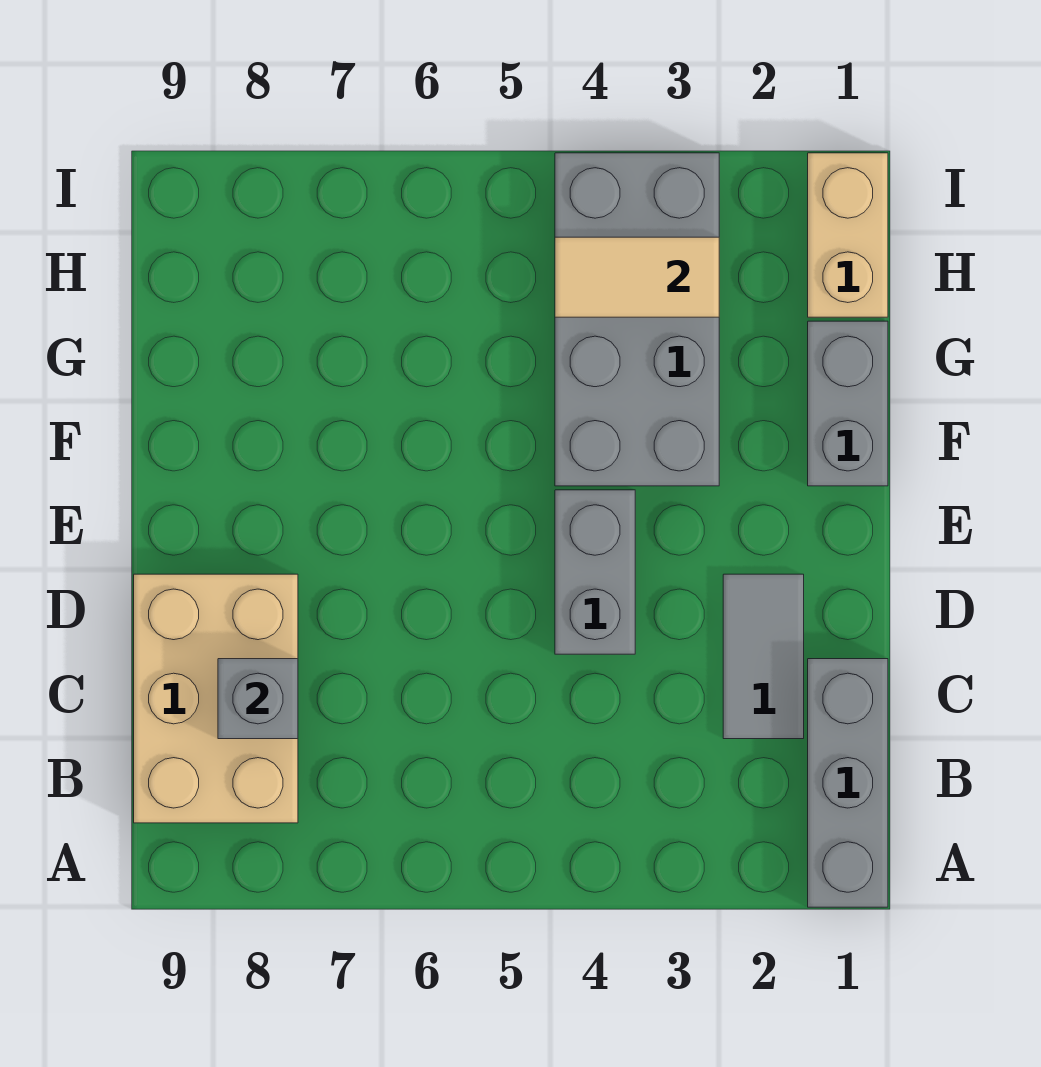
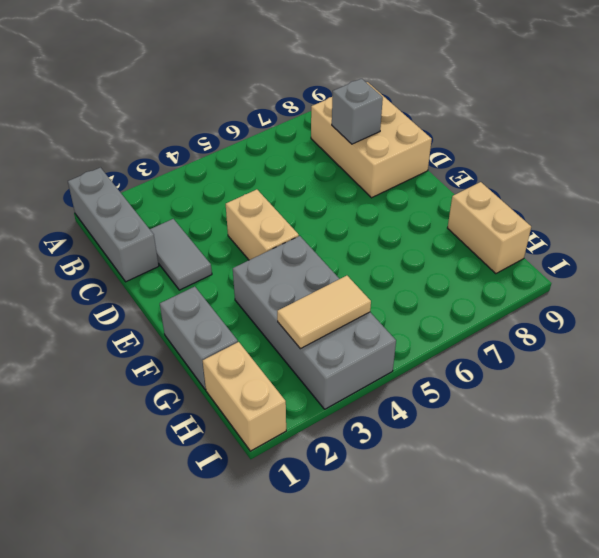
grey brick D4:E4 level 1 -> tan brick D4:E4 level 1
none -> tan brick G9:H9 level 1

